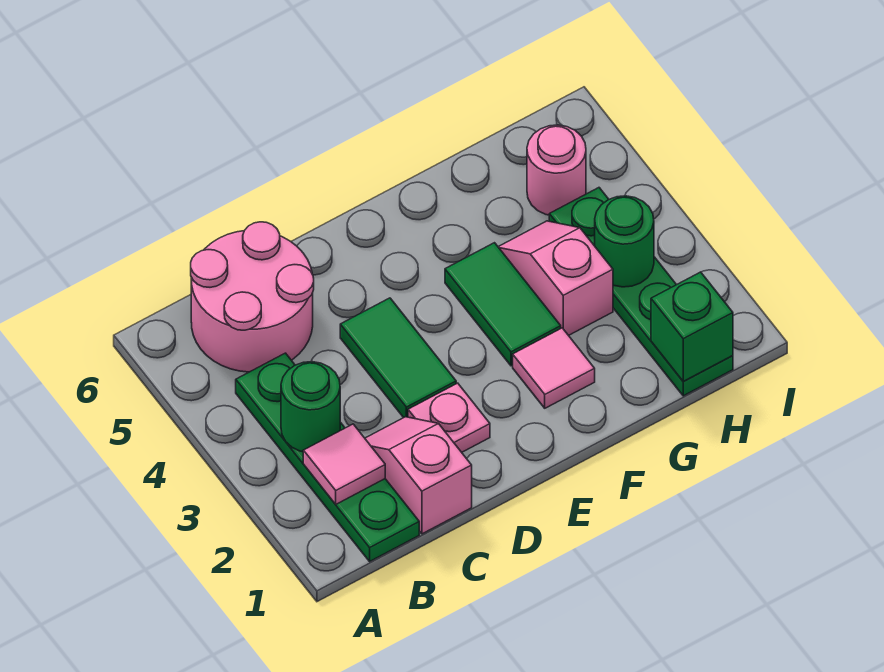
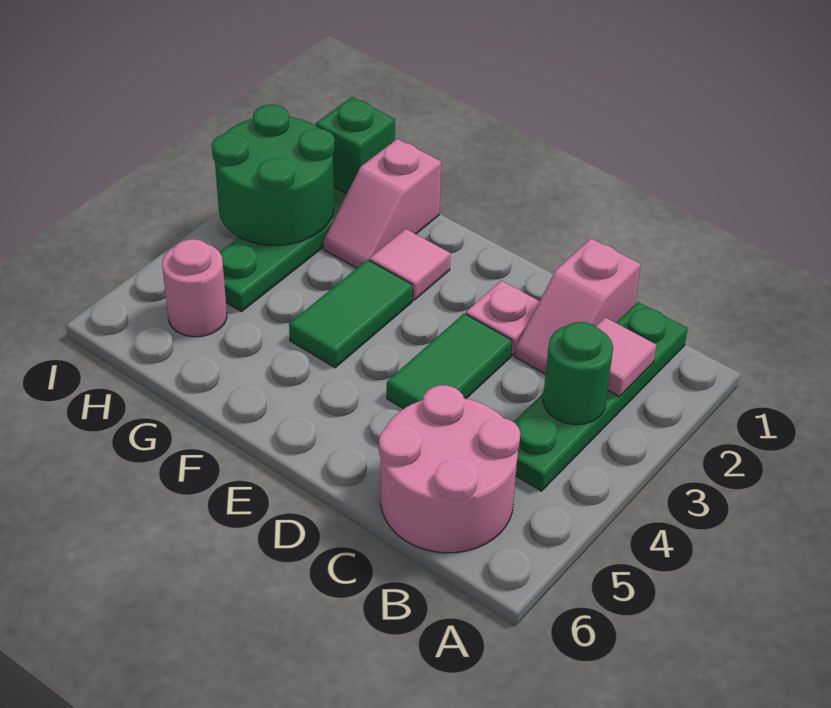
pink slope G3:G4 level 1 top 3 -> pink slope G1:G2 level 1 top 1
green round brick H3 level 2 -> green round brick H2:I3 level 2

